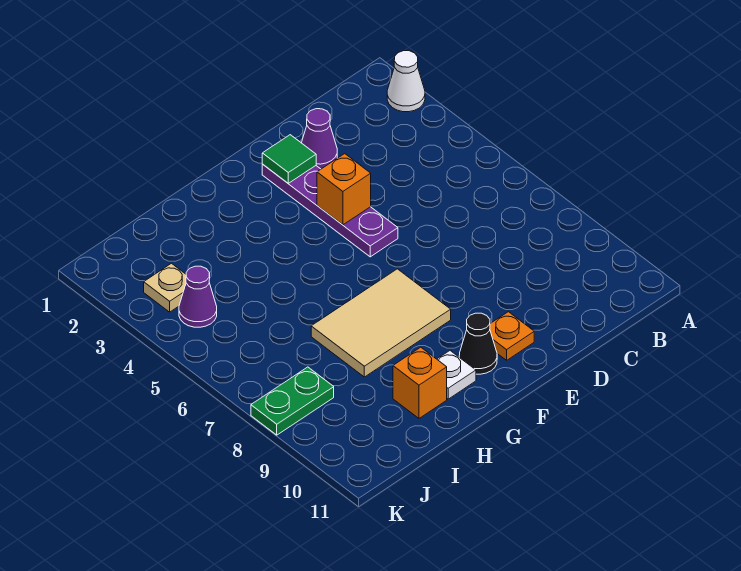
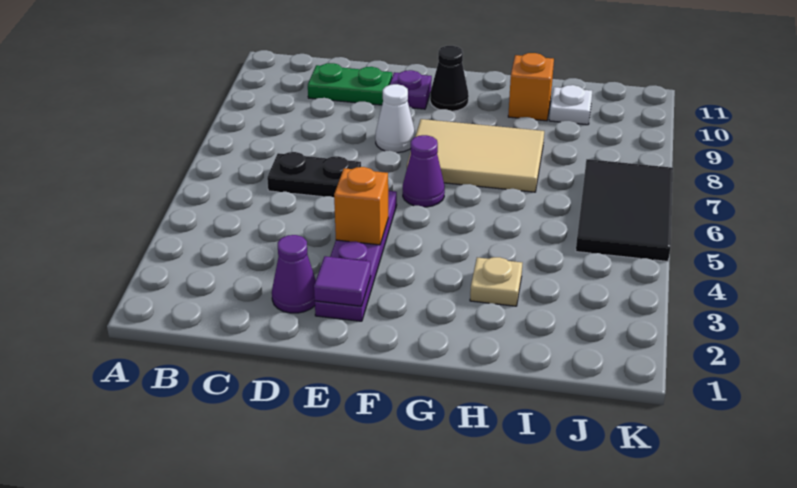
white cone A2 level 1 -> white cone E8 level 1
none -> black plate C6:D6 level 1
green tile E2 level 2 -> purple tile E2 level 2
orange plate E10 level 1 -> purple plate E10 level 1
white plate G10 level 1 -> white plate I10 level 1
tan plate J3 level 1 -> tan plate H3 level 1
purple cone J4 level 1 -> purple cone F6 level 1
none -> black tile J5:K7 level 1
green plate J8:K8 level 1 -> green plate C10:D10 level 1

